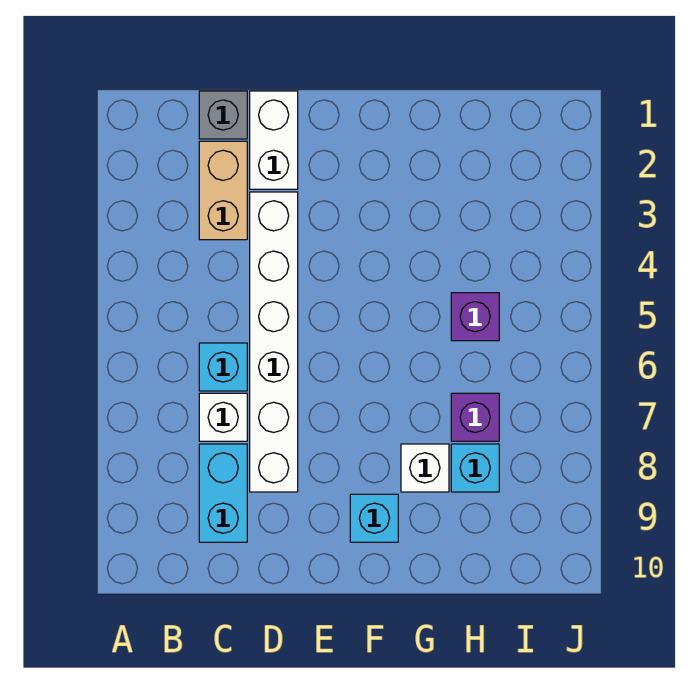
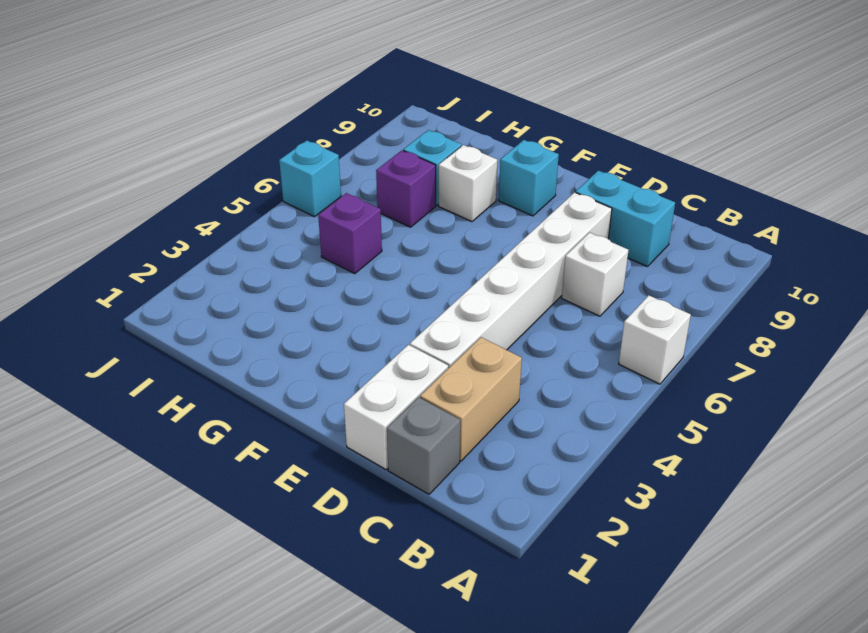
none -> white brick A6 level 1
cyan brick C6 level 1 -> cyan brick J6 level 1
cyan brick C8:C9 level 1 -> cyan brick C9:D9 level 1

